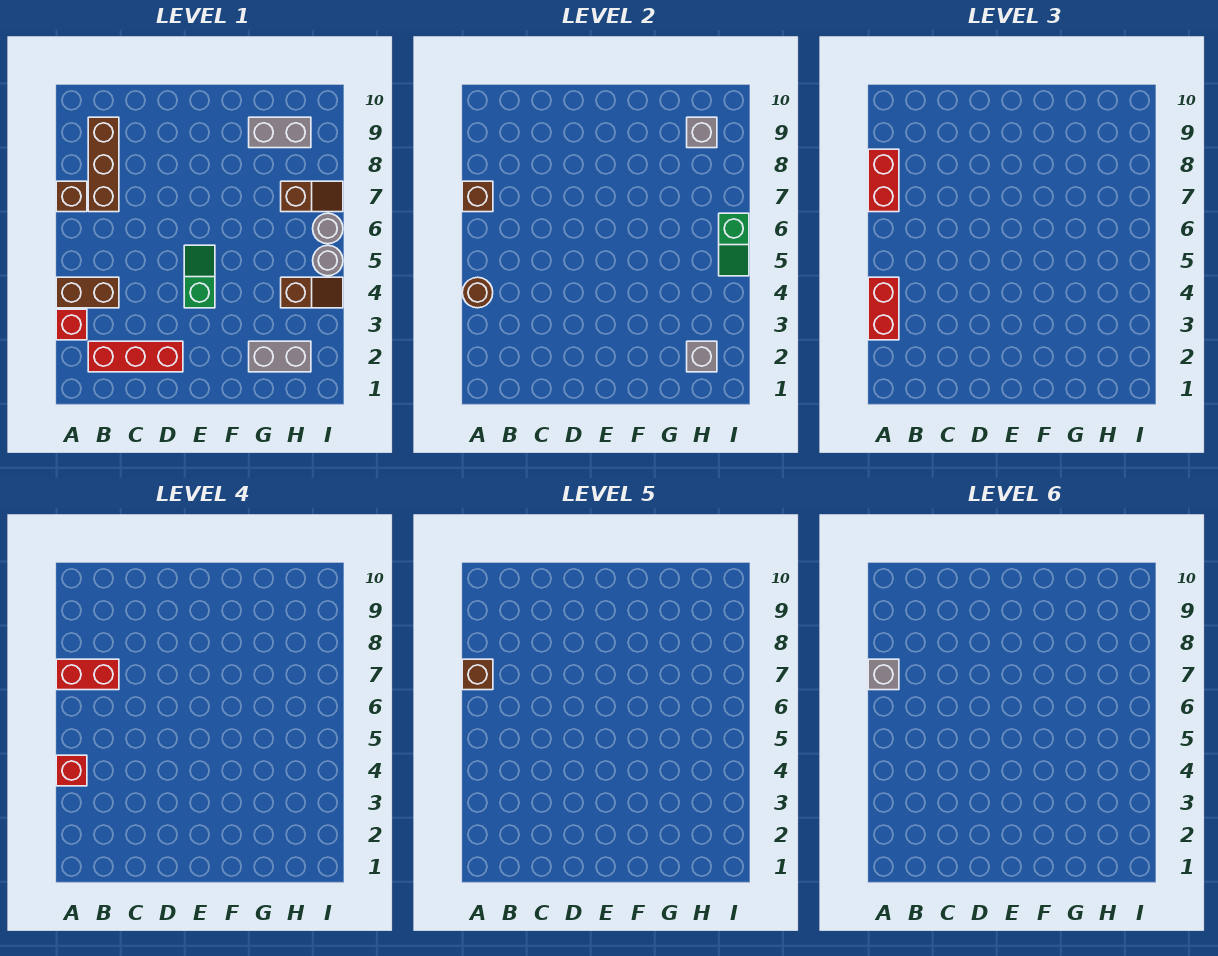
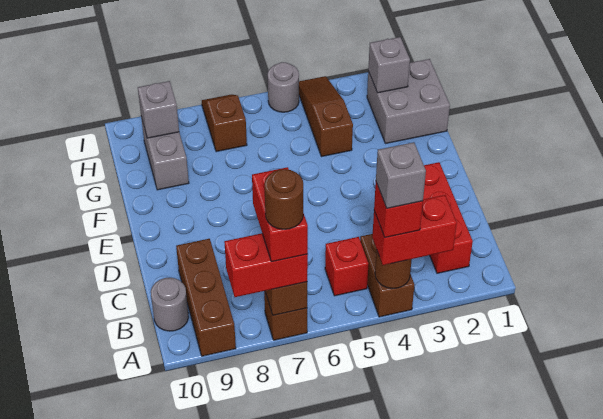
red brick A3 level 1 -> red brick B5 level 1
brown brick A7 level 5 -> brown round brick A7 level 5
grey brick A7 level 6 -> grey brick A4 level 5
brown brick B7:B9 level 1 -> brown brick A9:C9 level 1
green slope E4:E5 level 1 top 4 -> none
grey brick G2:H2 level 1 -> grey brick G1:H2 level 1
brown slope H4:I4 level 1 top H -> brown slope G4:I4 level 1 top G
green slope I5:I6 level 2 top 6 -> none
grey round brick I6 level 1 -> grey round brick B10 level 1

